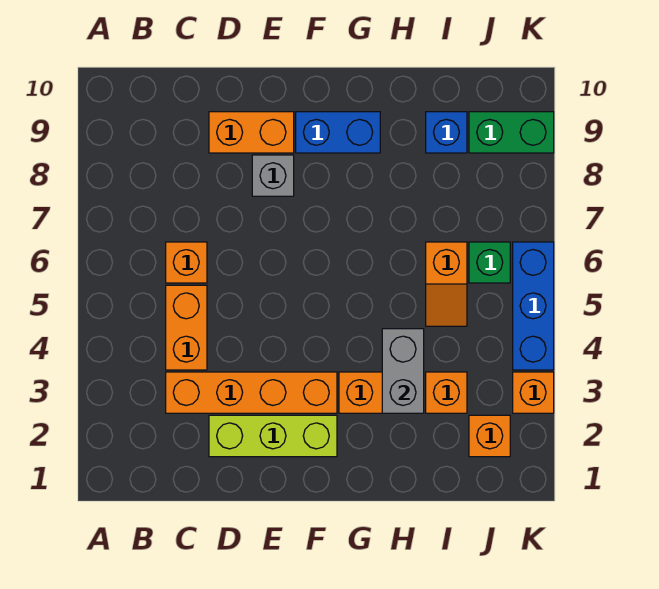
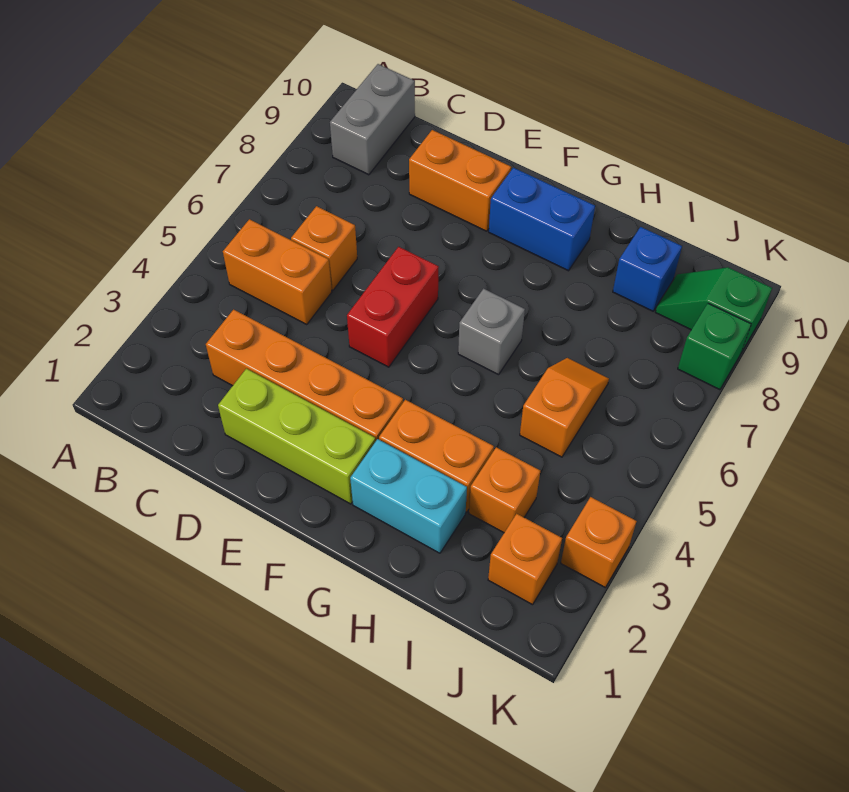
orange brick C4:C5 level 1 -> orange brick B5:C5 level 1
none -> red brick E5:E6 level 1
grey brick E8 level 1 -> grey brick G6 level 1
none -> cyan brick G2:H2 level 1
grey brick H3:H4 level 2 -> grey brick B9:B10 level 1
orange slope I5:I6 level 1 top 6 -> orange slope I5:I6 level 1 top 5
green brick J6 level 1 -> green brick K8 level 1
green brick J9:K9 level 1 -> green slope J9:K9 level 1 top K
blue brick K4:K6 level 1 -> none

